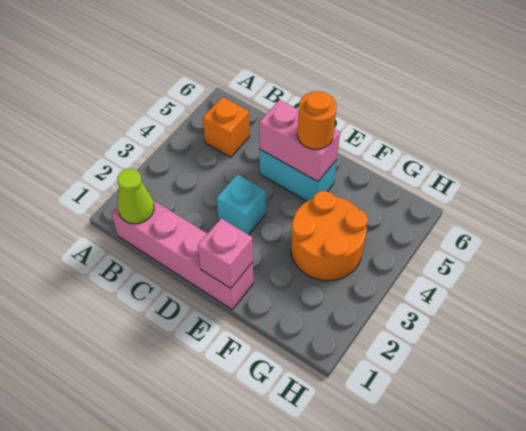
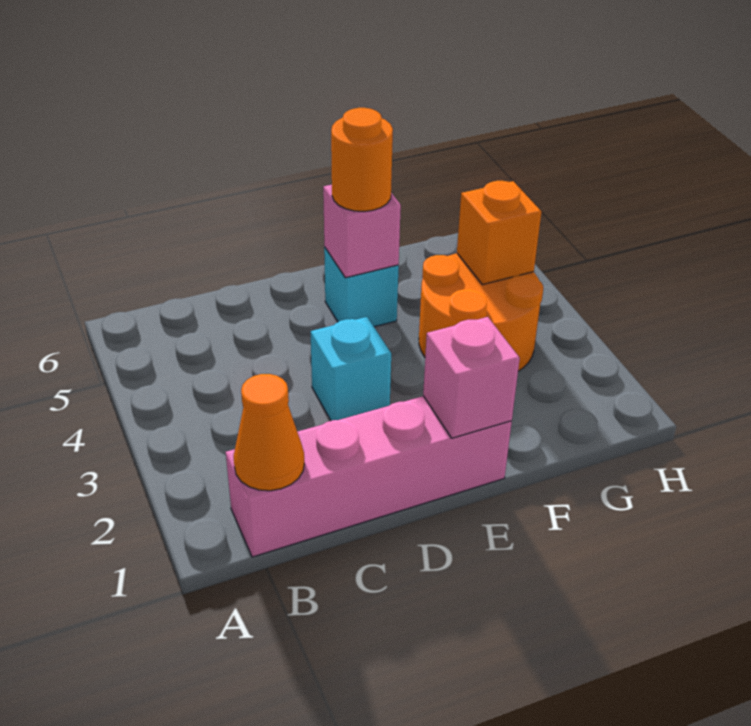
lime cone B1 level 2 -> orange cone B1 level 2
orange brick B5 level 1 -> orange brick G4 level 2
cyan brick D5:E5 level 1 -> cyan brick E5 level 1
pink brick D5:E5 level 2 -> pink brick E5 level 2

